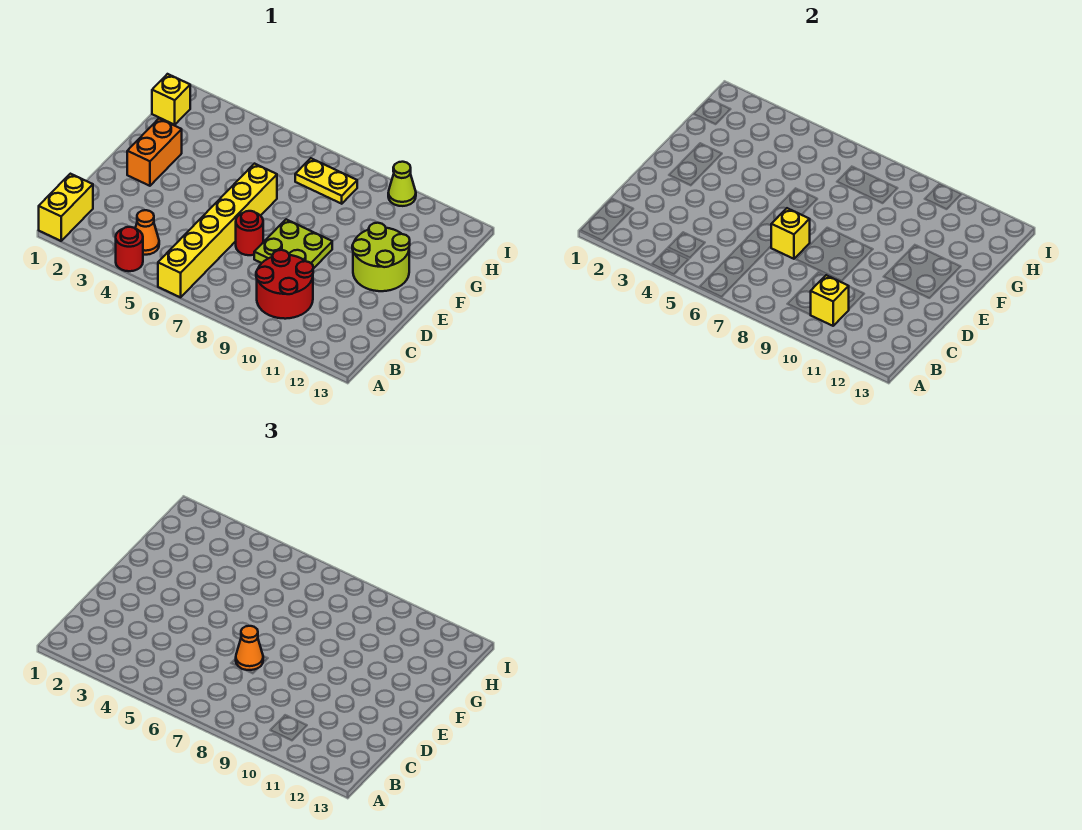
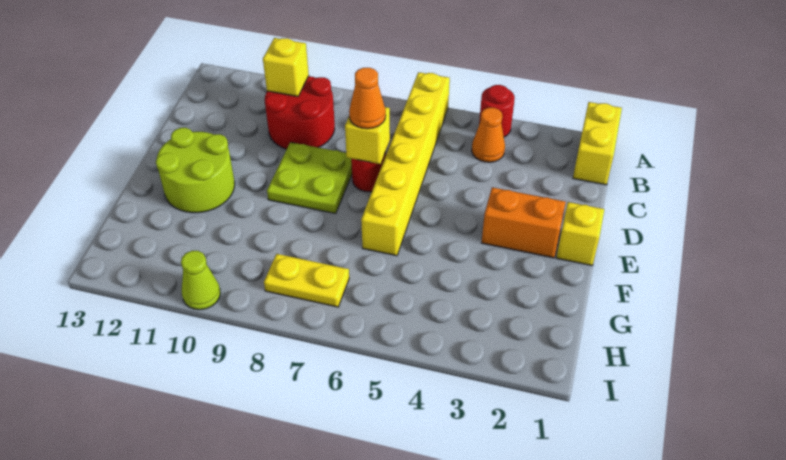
orange brick E2:F2 level 1 -> orange brick E2:E3 level 1
yellow brick H1 level 1 -> yellow brick E1 level 1

